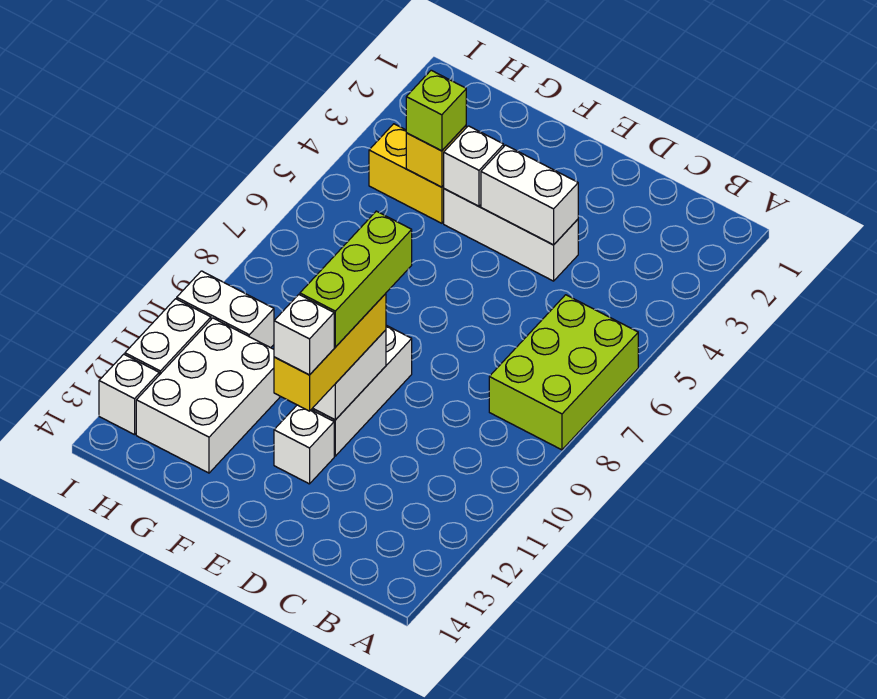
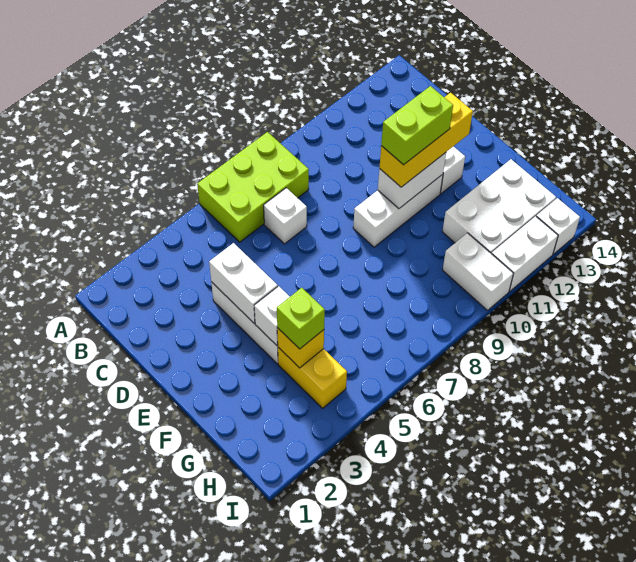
lime brick E9:E11 level 4 -> lime brick E10:E11 level 4
white brick E12 level 4 -> white brick C7 level 1

